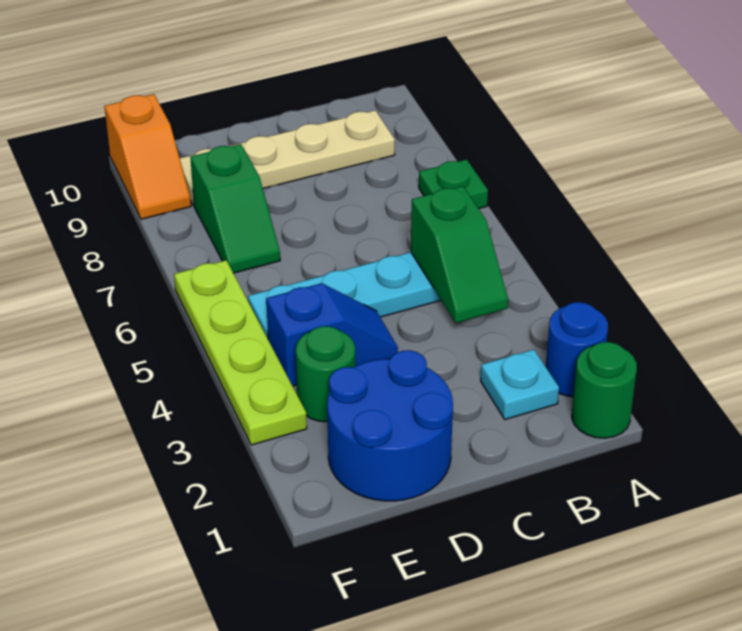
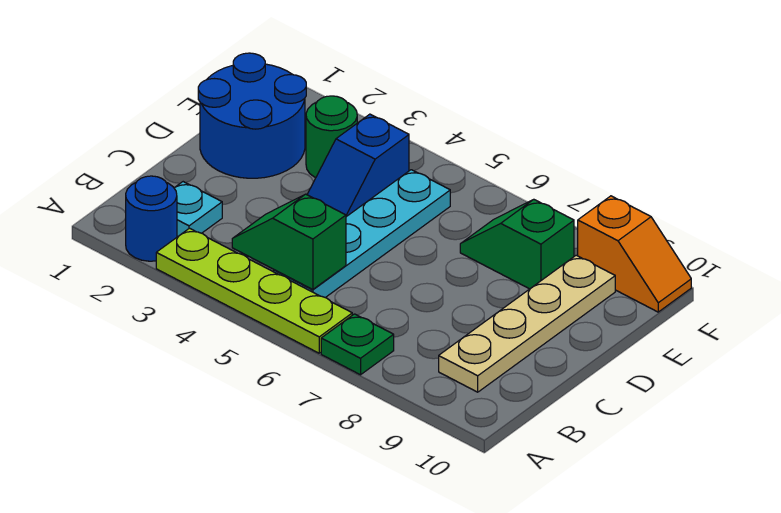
green round brick A1 level 1 -> none
lime plate F3:F6 level 1 -> lime plate A3:A6 level 1
orange slope F9:F10 level 1 top 10 -> orange slope F9:F10 level 1 top 9

